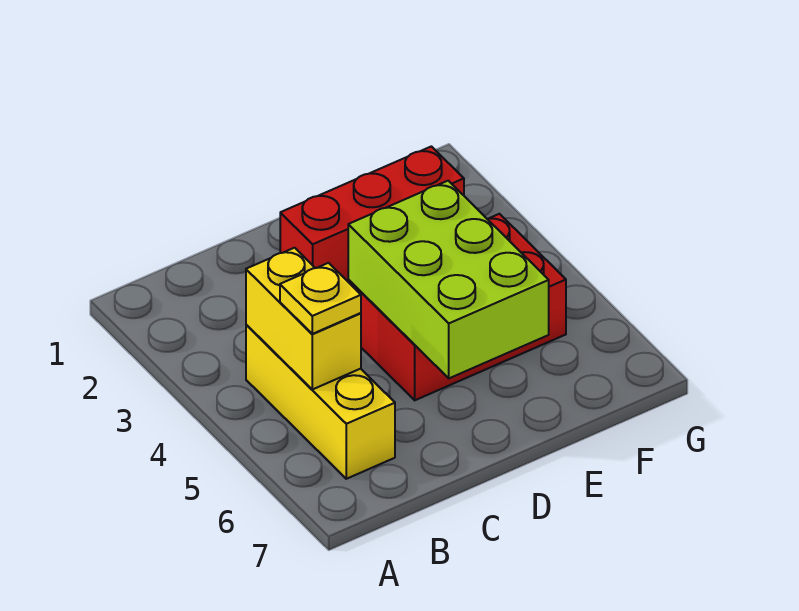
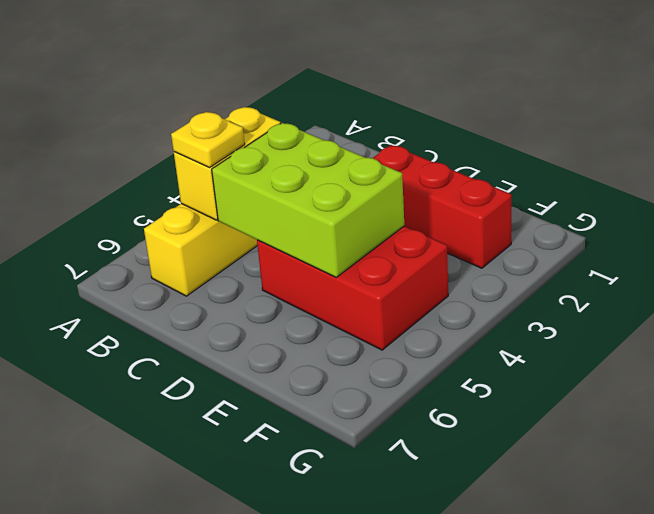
lime brick D4:E6 level 2 -> lime brick C4:E5 level 2

